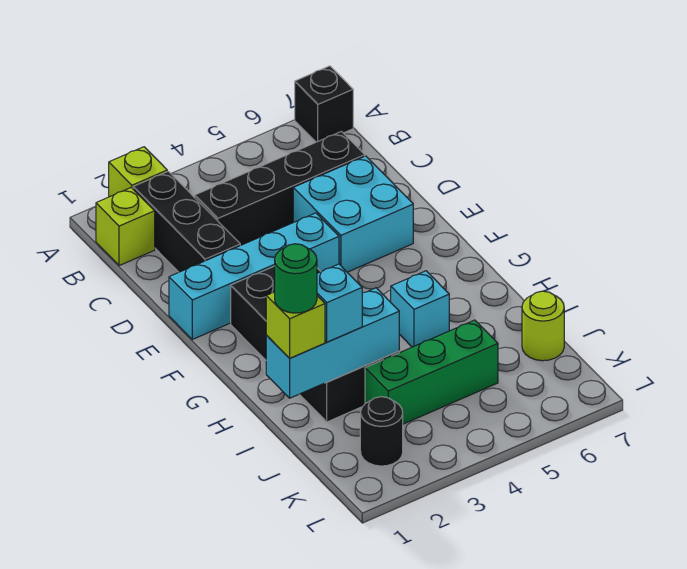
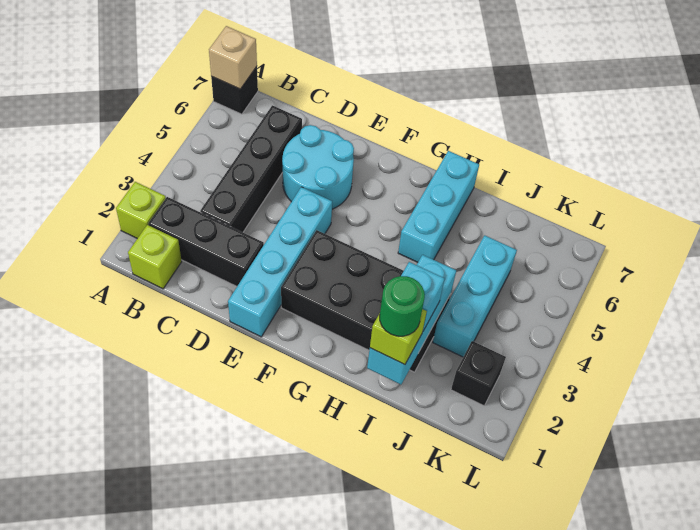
none -> tan brick A7 level 2
cyan brick D5:E6 level 1 -> cyan round brick D5:E6 level 1
cyan brick H5 level 1 -> cyan brick H5:H7 level 1
green brick J3:J5 level 1 -> cyan brick J3:J5 level 1
lime round brick J7 level 1 -> none
black round brick K2 level 1 -> black brick K2 level 1

